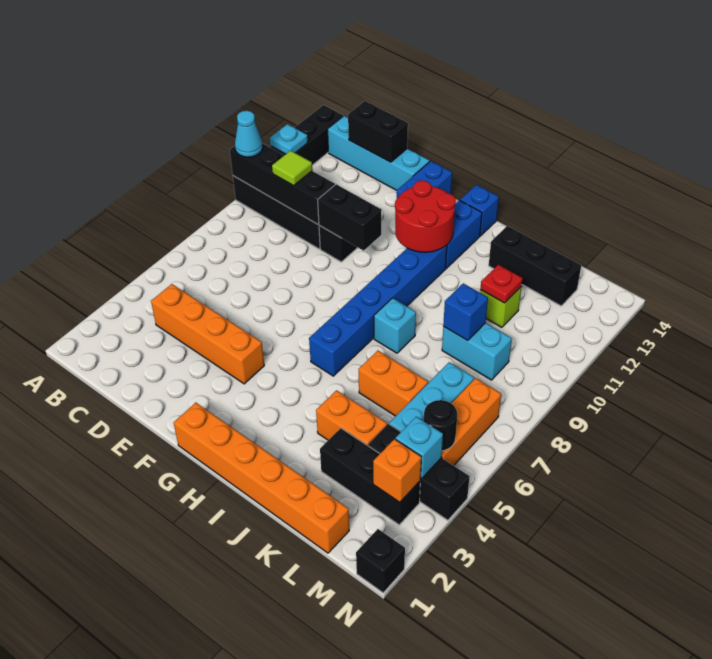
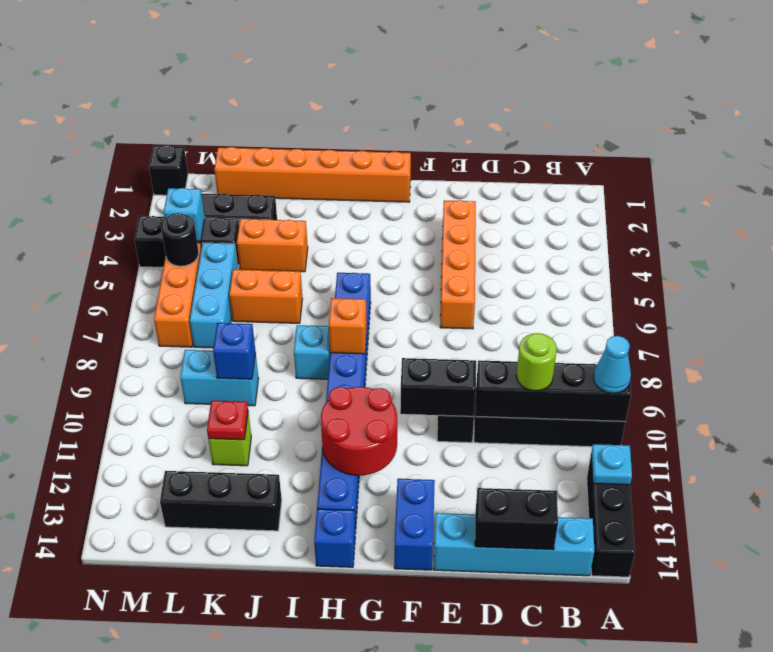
orange brick C4:F4 level 1 -> orange brick E3:E6 level 1
lime tile C10 level 3 -> lime round brick C10 level 3
orange brick M3 level 2 -> orange brick H8 level 2

